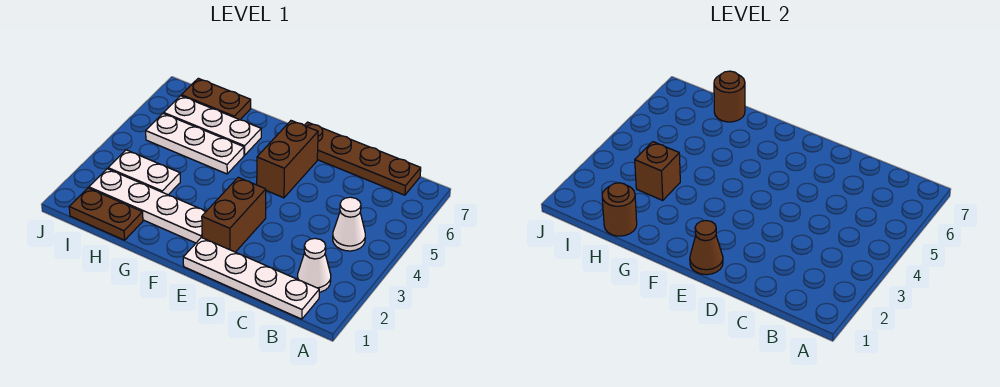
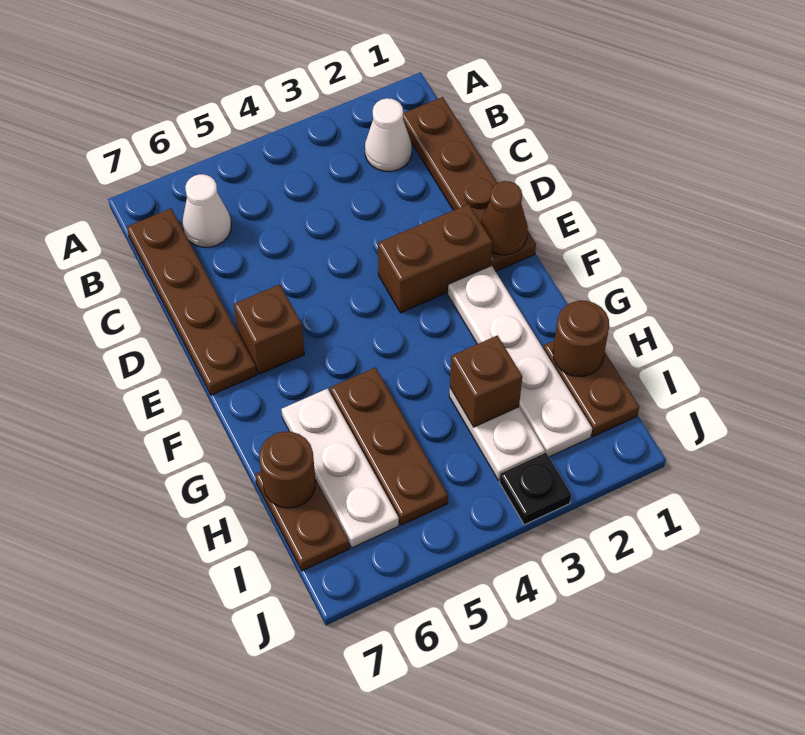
white plate B1:E1 level 1 -> brown plate B1:E1 level 1
white cone B4 level 1 -> white cone B6 level 1
brown brick E5:E6 level 1 -> brown brick E6 level 1
white plate G5:I5 level 1 -> brown plate G5:I5 level 1
none -> black plate J3 level 1

